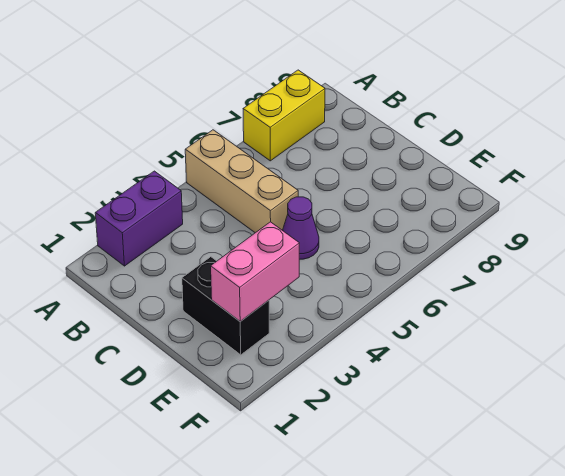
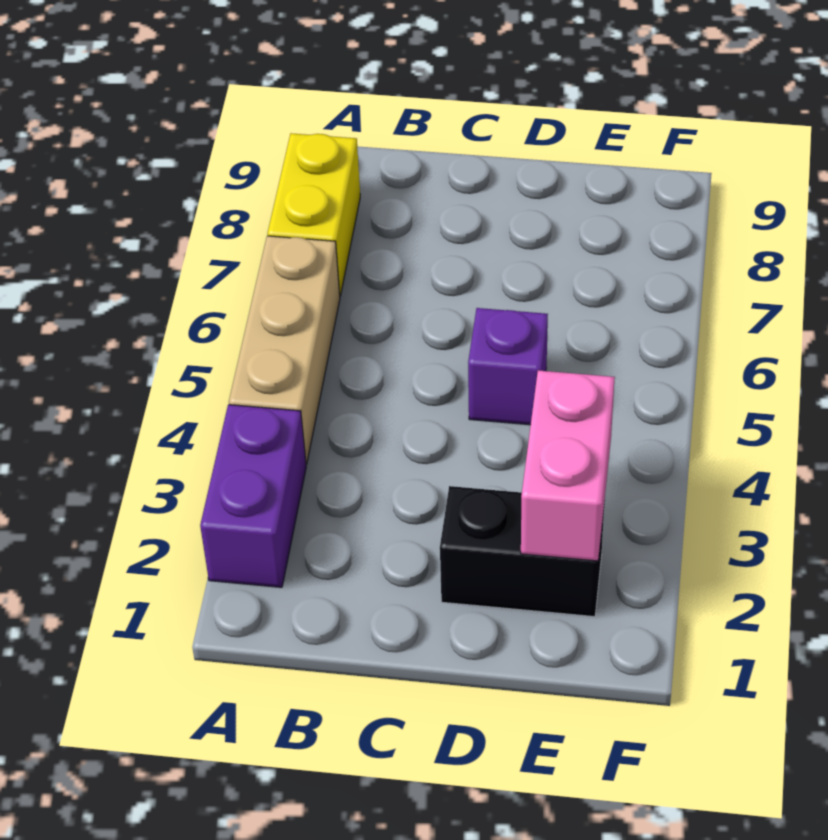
tan brick A5:C5 level 1 -> tan brick A4:A6 level 1
purple cone D5 level 1 -> purple brick D5 level 1

